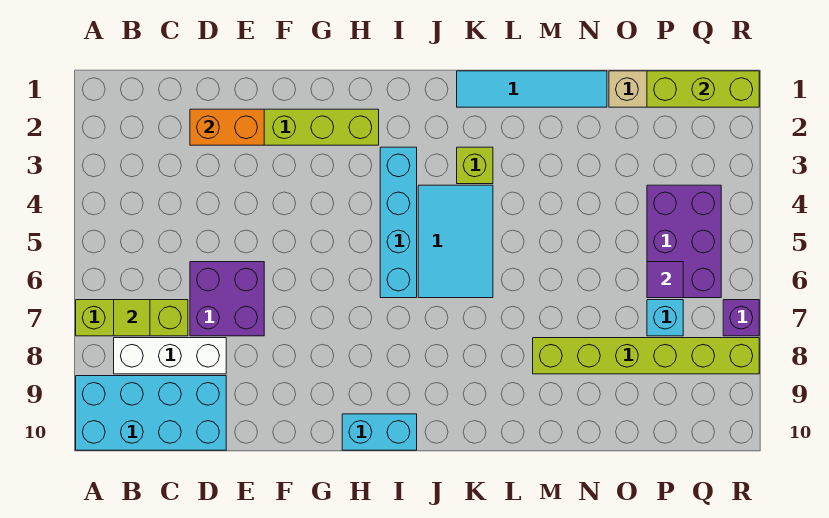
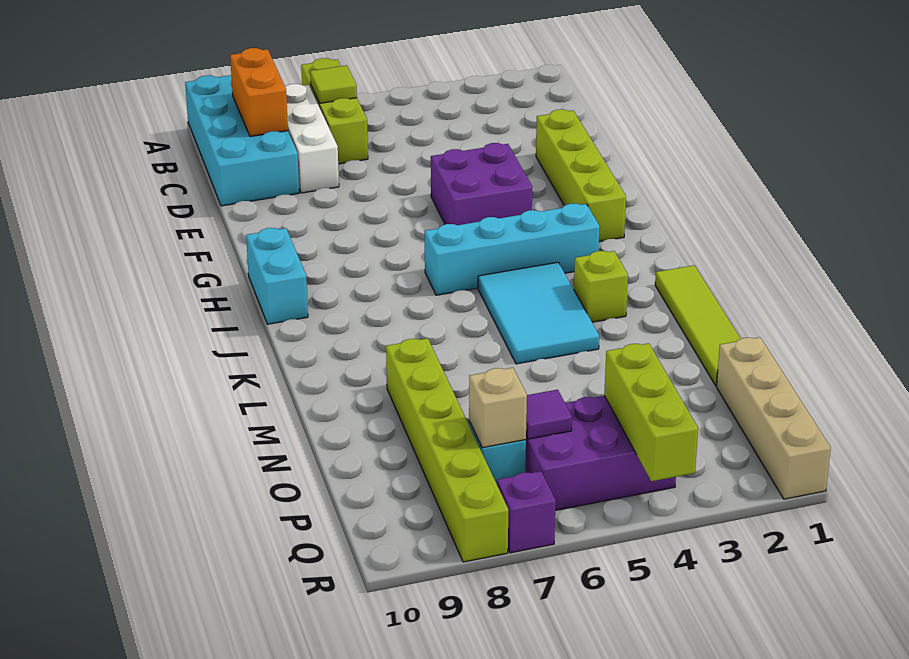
orange brick D2:E2 level 2 -> orange brick B9:C9 level 2
purple brick D6:E7 level 1 -> purple brick F4:G5 level 1
cyan tile J4:K6 level 1 -> cyan tile J4:L5 level 1
cyan tile K1:N1 level 1 -> lime tile K1:N1 level 1
lime brick P1:R1 level 2 -> lime brick P4:R4 level 2
none -> tan brick P7 level 2

